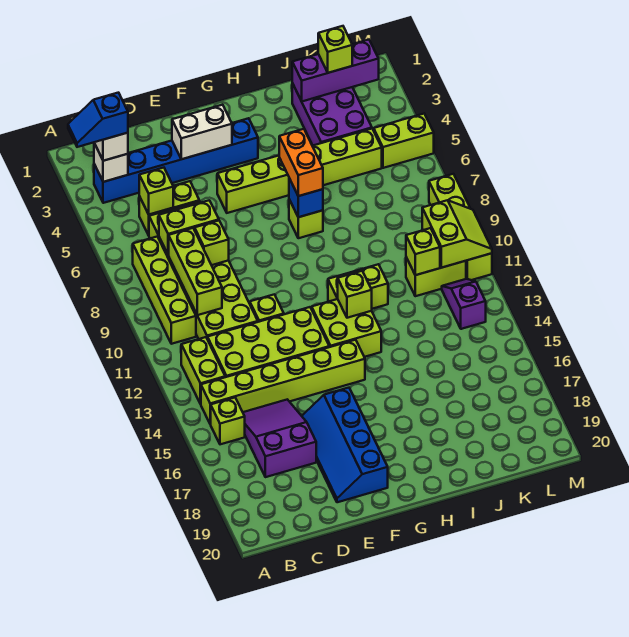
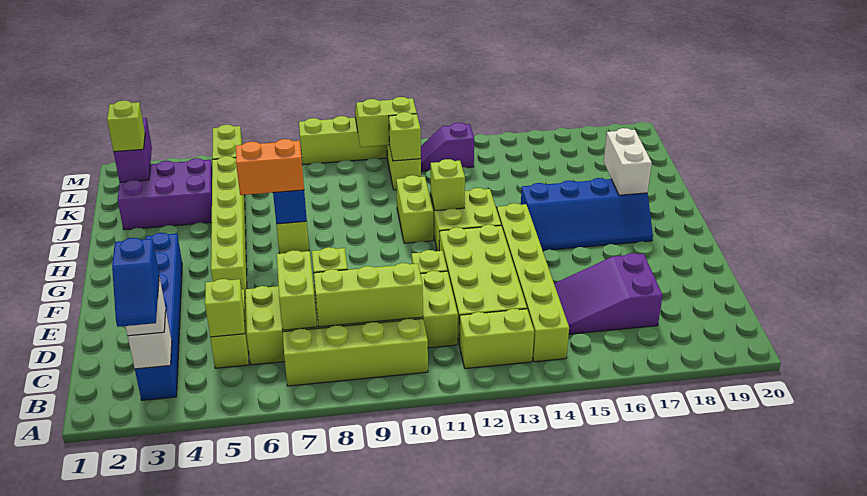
lime brick B15 level 1 -> none
white brick E3:F3 level 2 -> white brick H18:I18 level 2
blue slope E16:F19 level 1 top F -> blue slope G15:H18 level 1 top H
purple brick J2:L2 level 2 -> purple brick K2:L2 level 2

